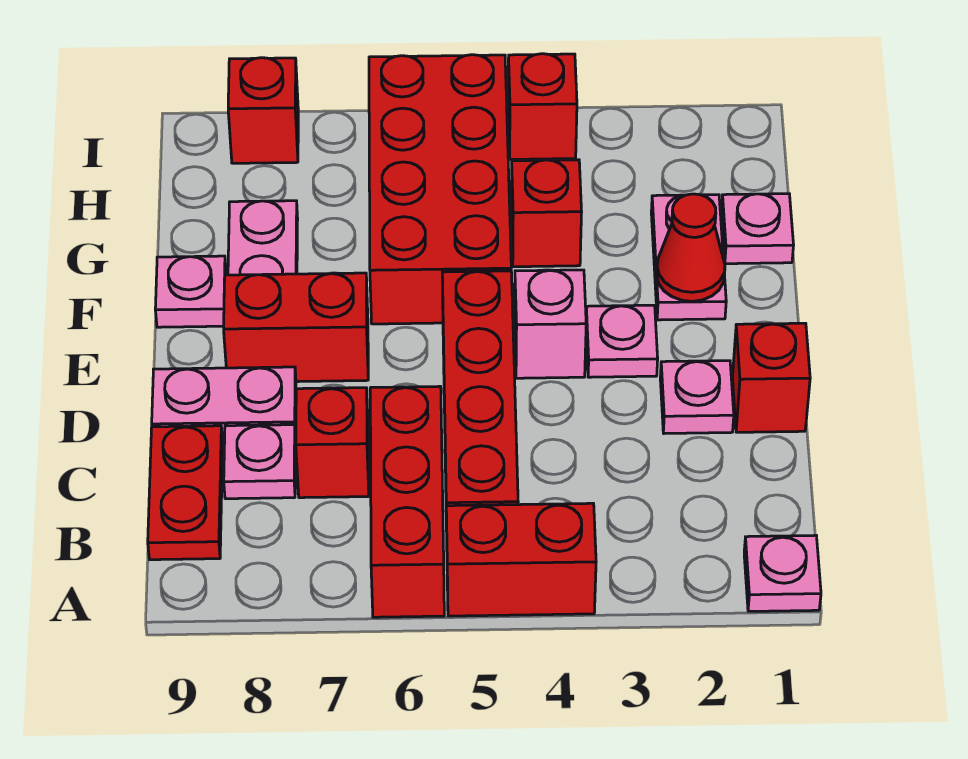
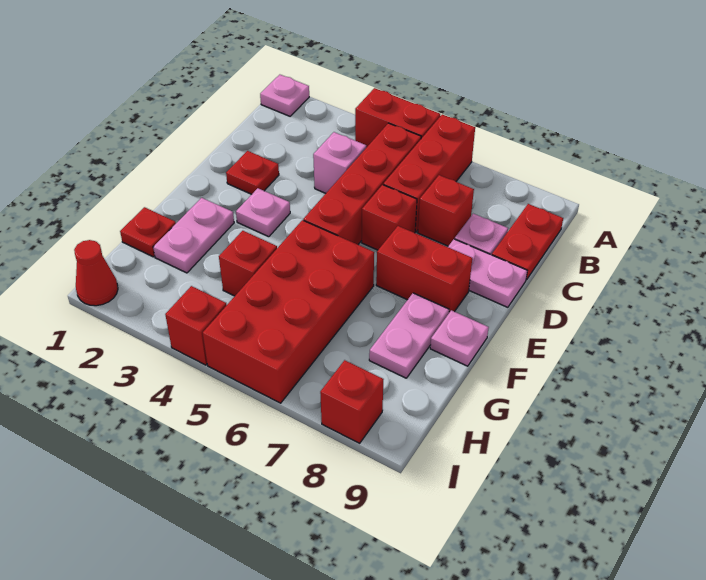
red brick D1 level 1 -> red brick D6 level 1
pink plate D2 level 1 -> red plate D2 level 1
pink brick E4 level 1 -> pink brick C4 level 1
red cone F2 level 2 -> red cone I1 level 1
pink plate G1 level 1 -> red plate G1 level 1

